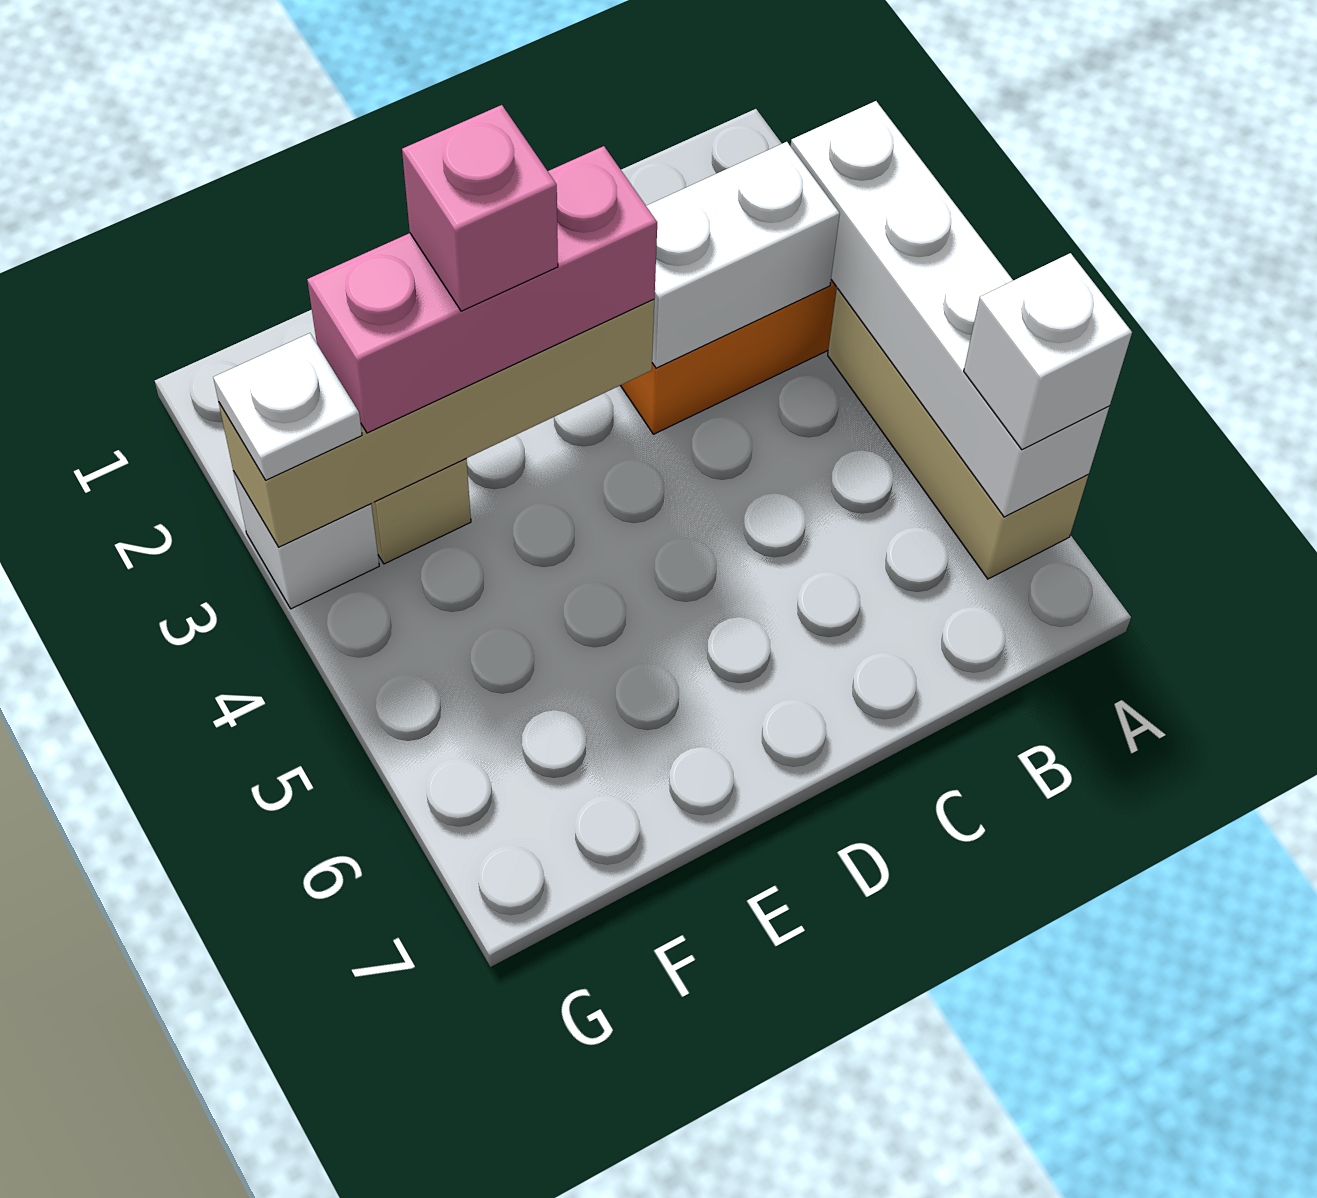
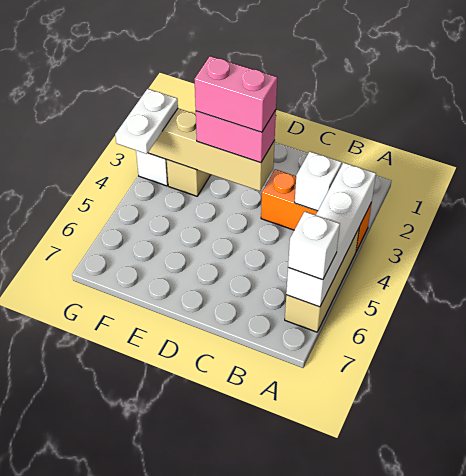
white brick B3:C3 level 2 -> white brick B3 level 2
pink brick D3:F3 level 3 -> pink brick D3:E3 level 3
pink brick E3 level 4 -> pink brick D3:E3 level 4
white plate G3 level 3 -> white plate G3:G4 level 3

